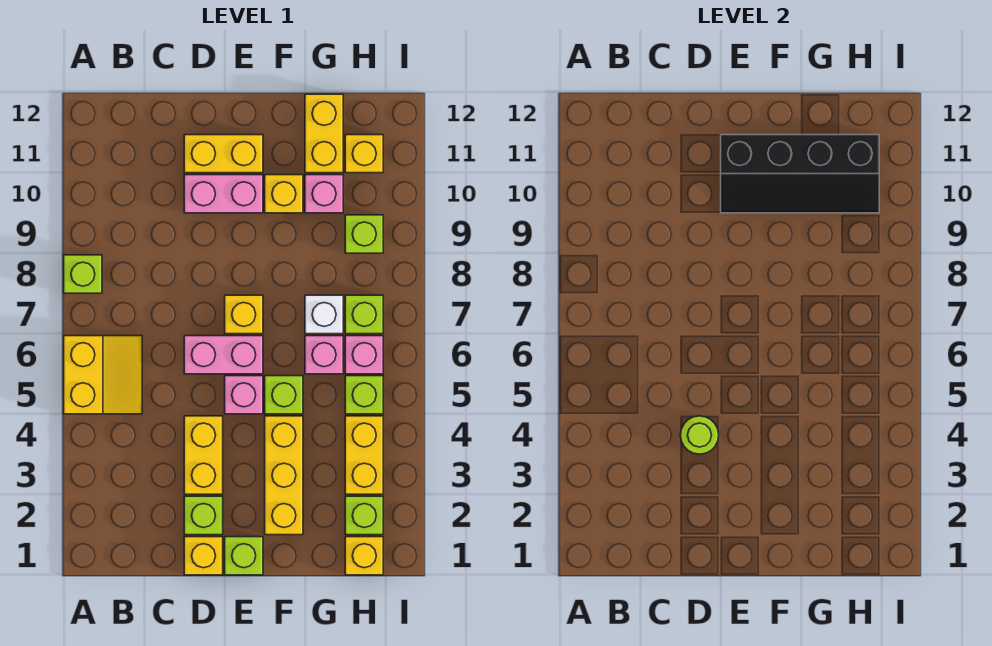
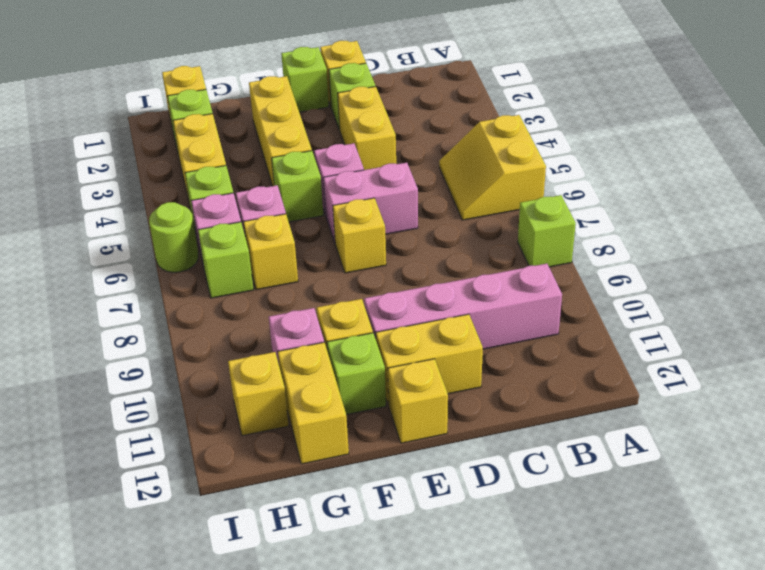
lime round brick D4 level 2 -> lime round brick I6 level 1
pink brick D10:E10 level 1 -> pink brick B10:E10 level 1
black slope E10:H11 level 2 top 11 -> none
none -> yellow brick E12 level 1
white brick G7 level 1 -> yellow brick G7 level 1
lime brick H9 level 1 -> lime brick F11 level 1

